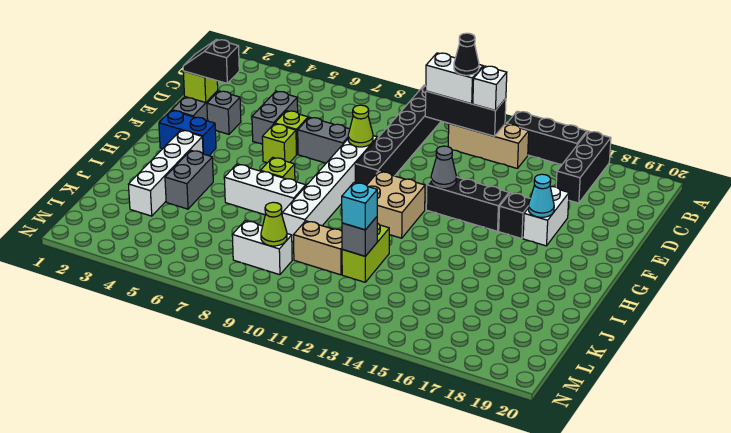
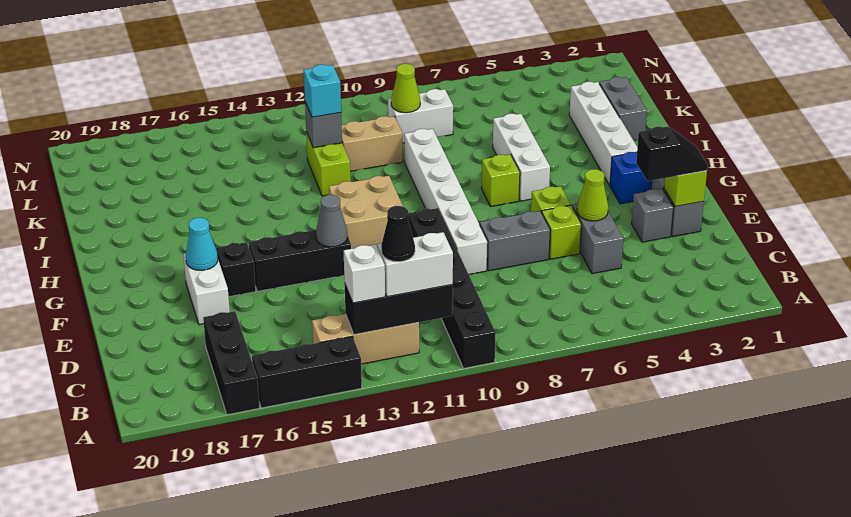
lime cone E9 level 2 -> lime cone E5 level 2
grey brick I4:J4 level 1 -> grey brick J2:K2 level 1
white brick I6:I8 level 1 -> white brick H6:J6 level 1

